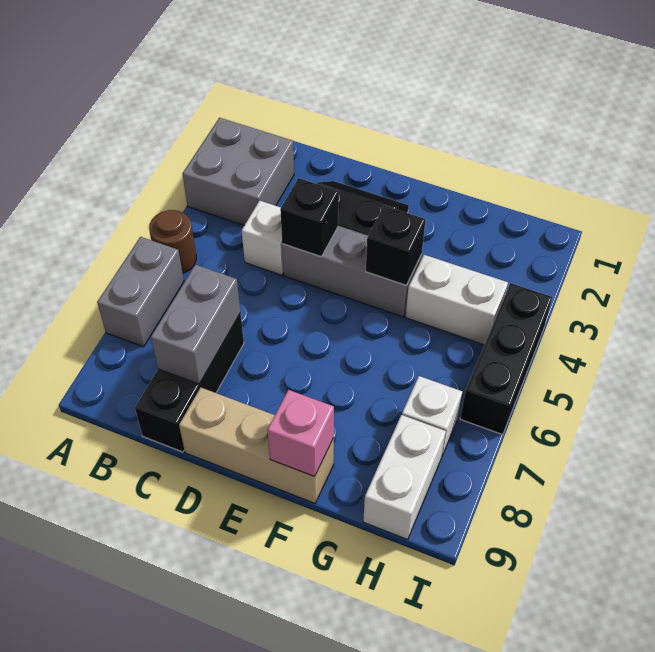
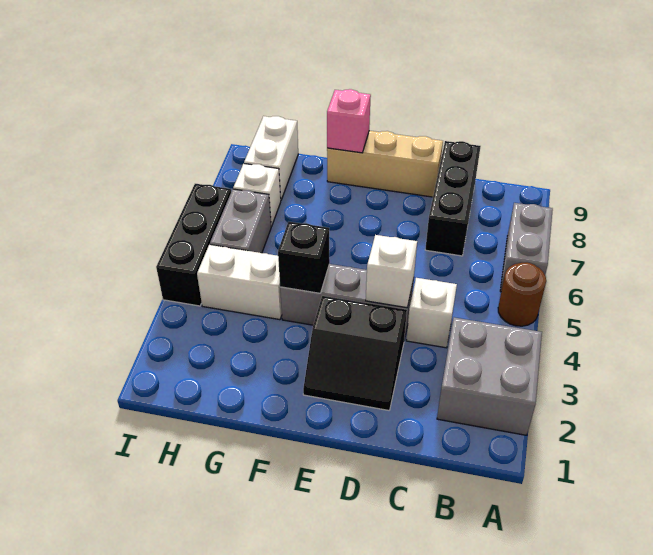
grey brick C7:C8 level 2 -> grey brick H5:H6 level 1
black brick D4 level 2 -> white brick D4 level 2

